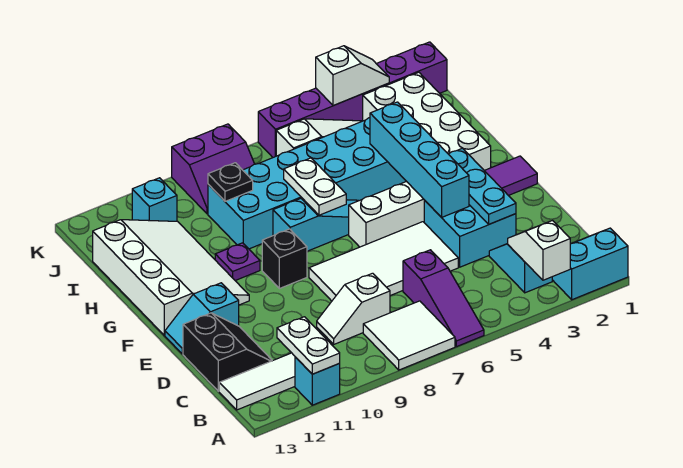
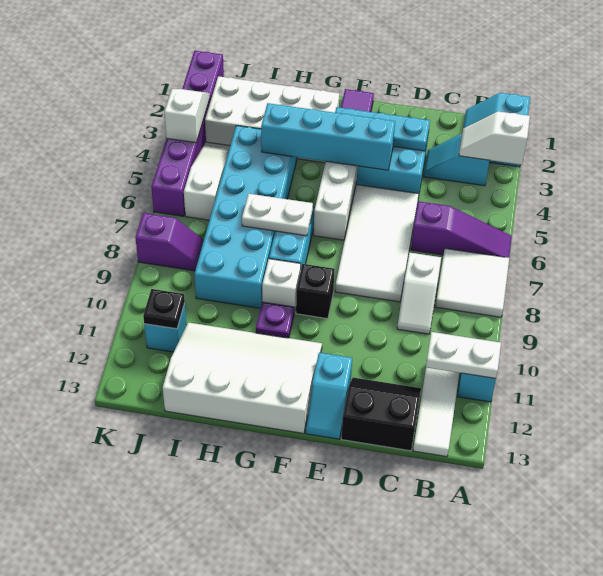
none -> white brick G9 level 1
black plate I9 level 2 -> black plate J11 level 2
purple slope J8:K9 level 1 top K -> purple slope J8:K8 level 1 top K

